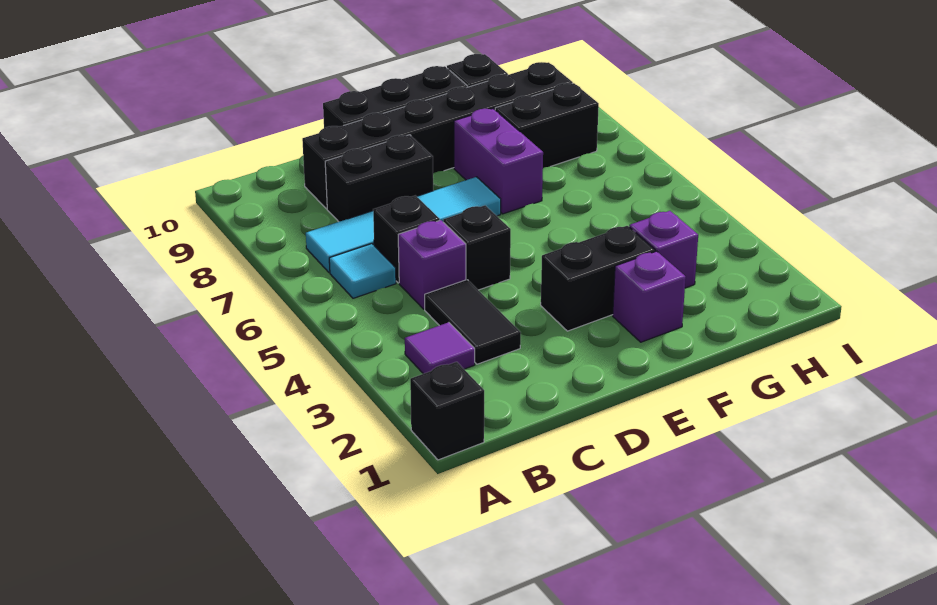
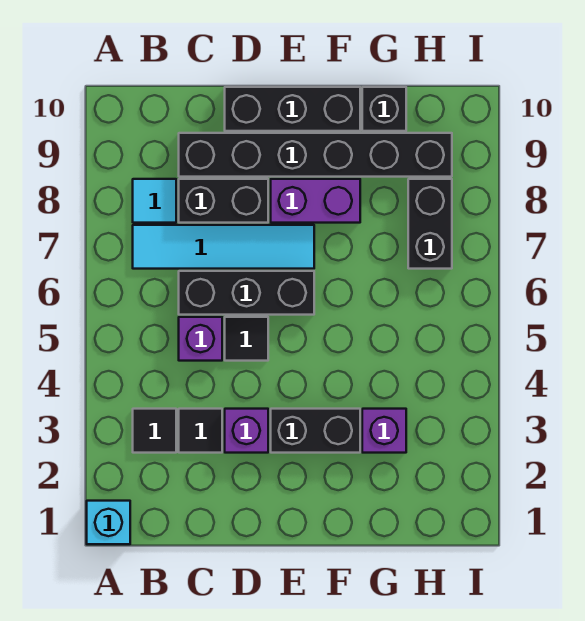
black brick A1 level 1 -> cyan brick A1 level 1
purple tile B3 level 1 -> black tile B3 level 1
cyan tile B6 level 1 -> cyan tile B8 level 1
black tile C3:C4 level 1 -> black tile C3 level 1
black brick C6 level 1 -> black brick C6:E6 level 1
black brick D5 level 1 -> black tile D5 level 1
purple brick F2 level 1 -> purple brick D3 level 1
purple brick F7:F8 level 1 -> purple brick E8:F8 level 1
black brick G8:H8 level 1 -> black brick H7:H8 level 1

